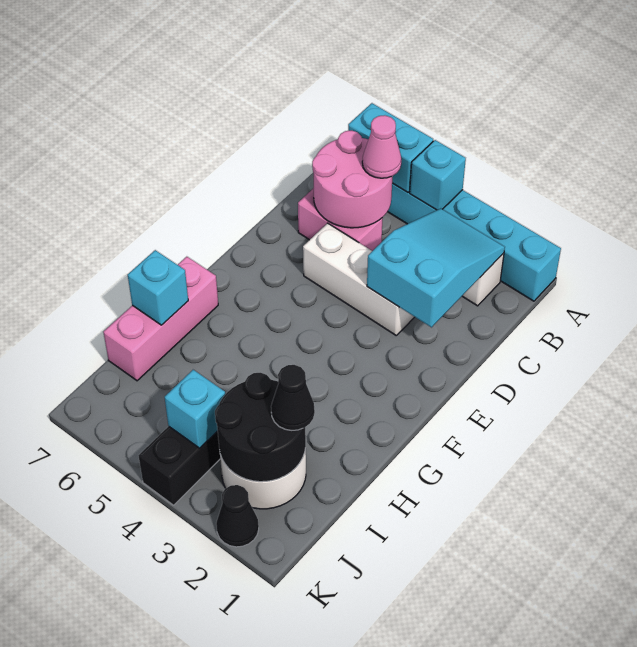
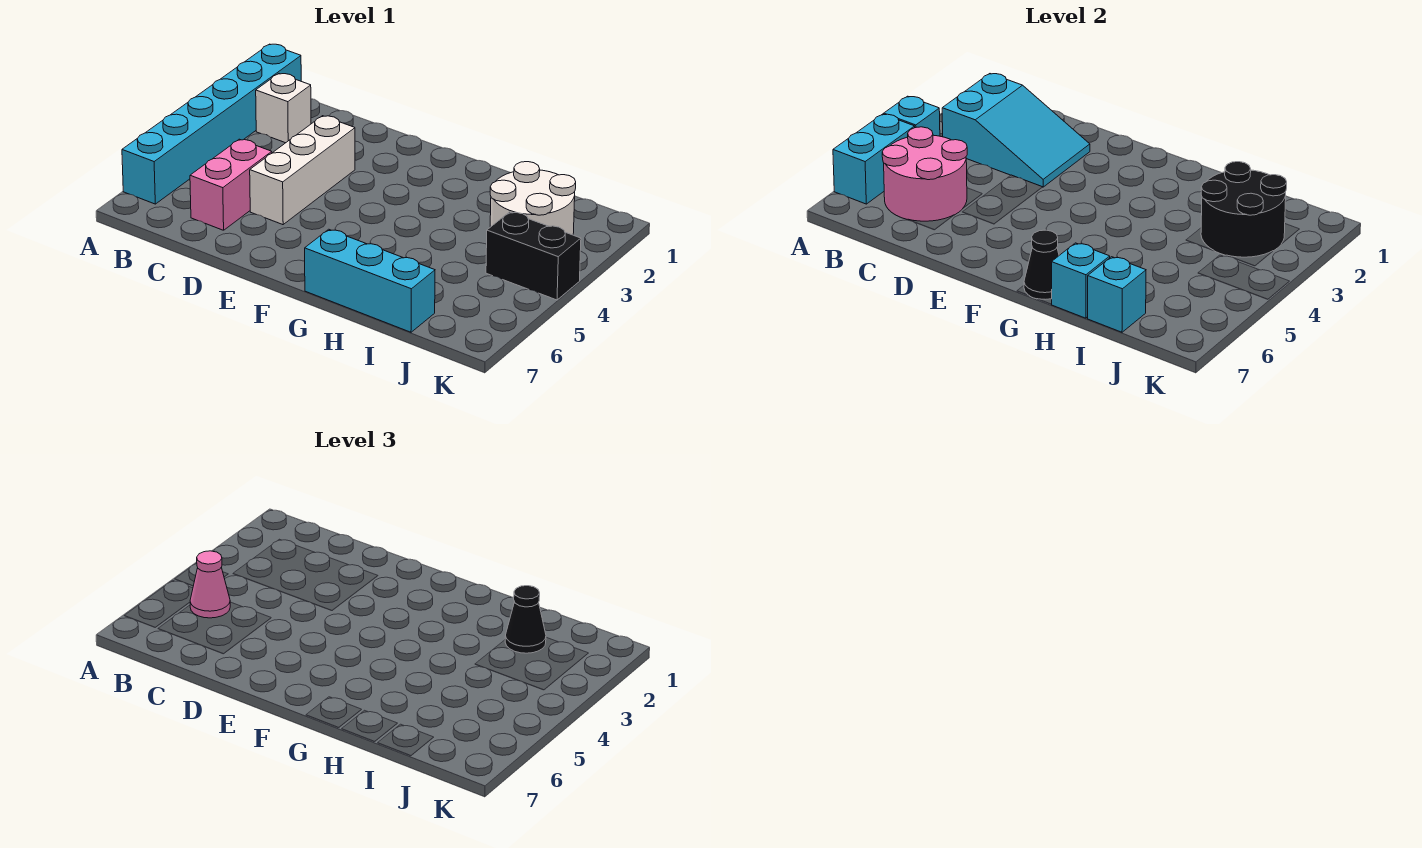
cyan slope B2:D3 level 2 top D -> cyan slope B2:D3 level 2 top B
pink brick G7:I7 level 1 -> cyan brick G7:I7 level 1
cyan brick J4 level 2 -> cyan brick I7 level 2
black cone K2 level 1 -> black cone G7 level 2

